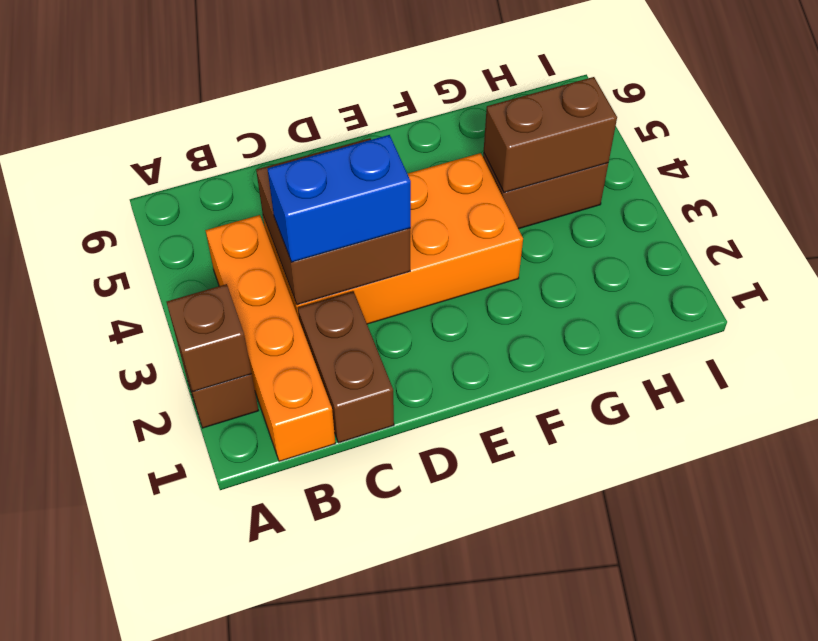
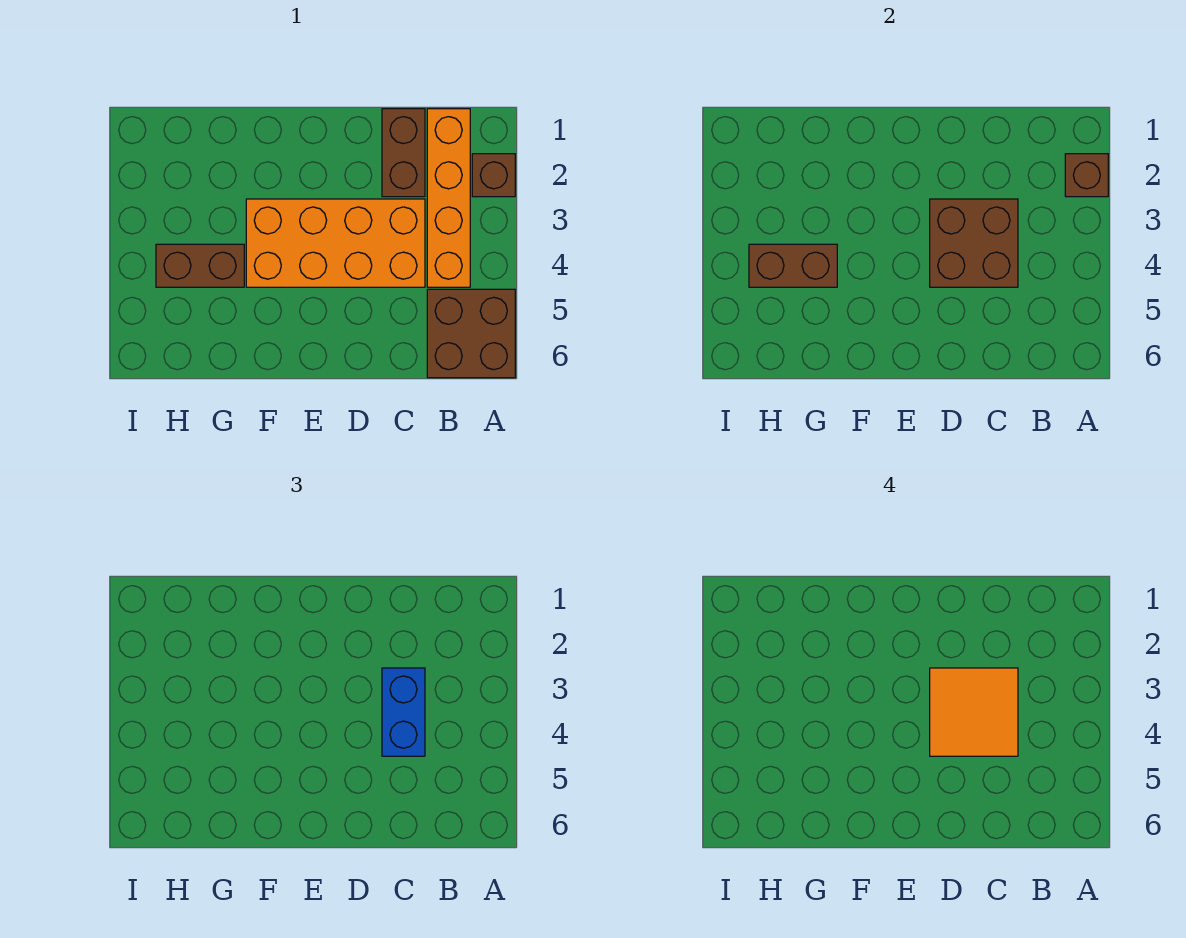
none -> brown brick A5:B6 level 1
blue brick C3:D3 level 3 -> blue brick C3:C4 level 3
none -> orange tile C3:D4 level 4

